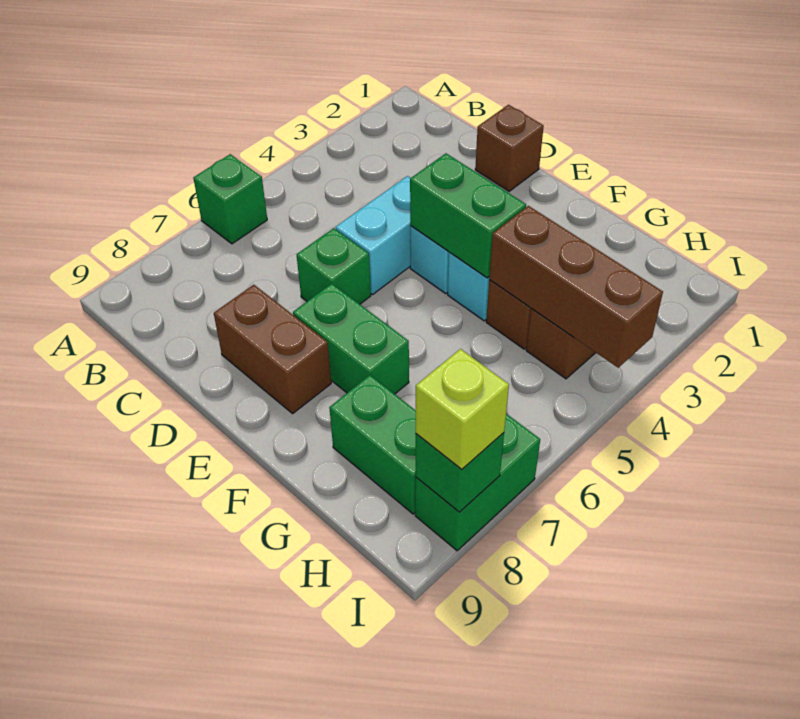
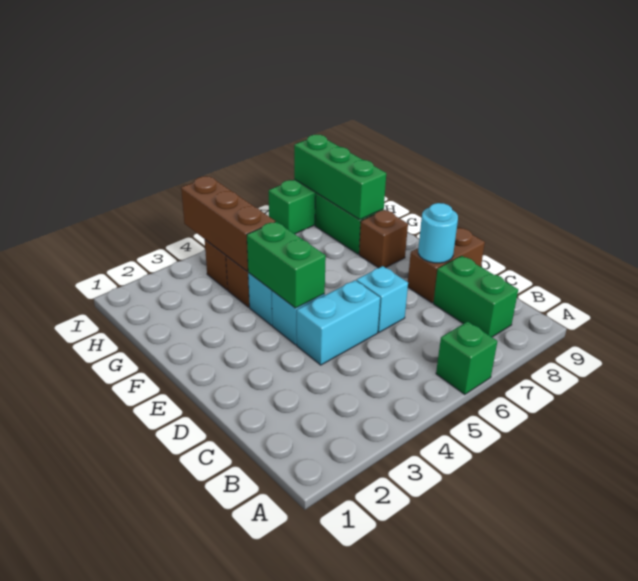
brown brick D1 level 1 -> brown brick F8 level 1
green brick D6 level 1 -> cyan brick D6 level 1
brown brick D8:E8 level 1 -> brown brick D8:D9 level 1
none -> cyan round brick D8 level 2
green brick E7:F7 level 1 -> green brick B8:C8 level 1
green brick I8 level 2 -> green brick G8:I8 level 2
lime brick I8 level 3 -> none

